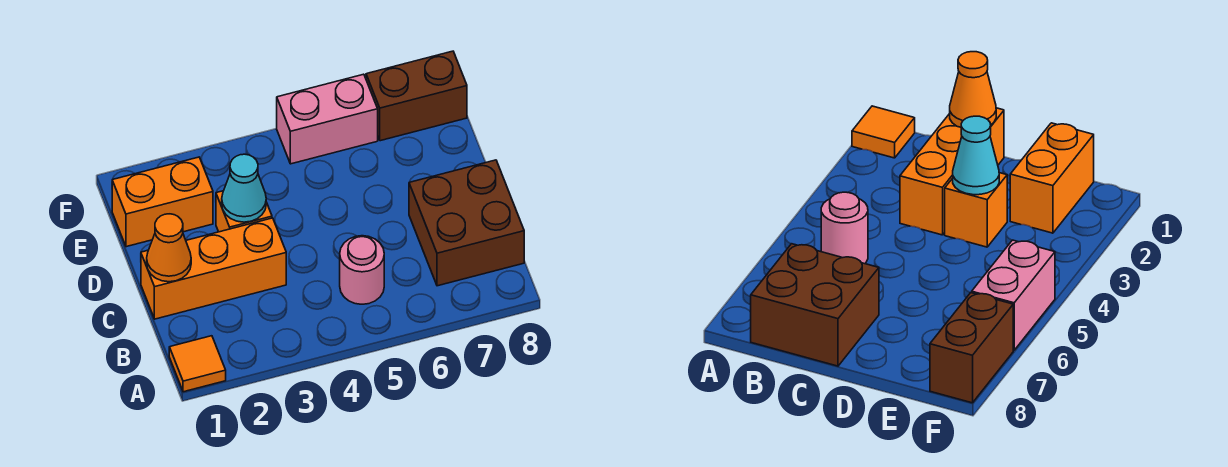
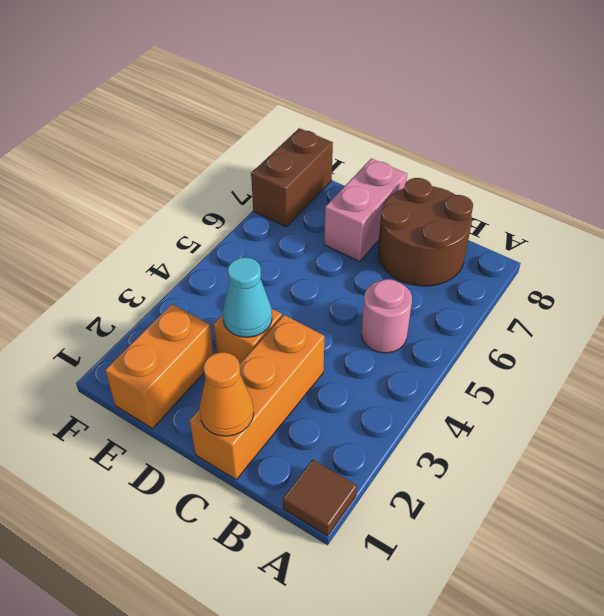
orange tile A1 level 1 -> brown tile A1 level 1
brown brick B7:C8 level 1 -> brown round brick B7:C8 level 1
pink brick F5:F6 level 1 -> pink brick D7:D8 level 1

